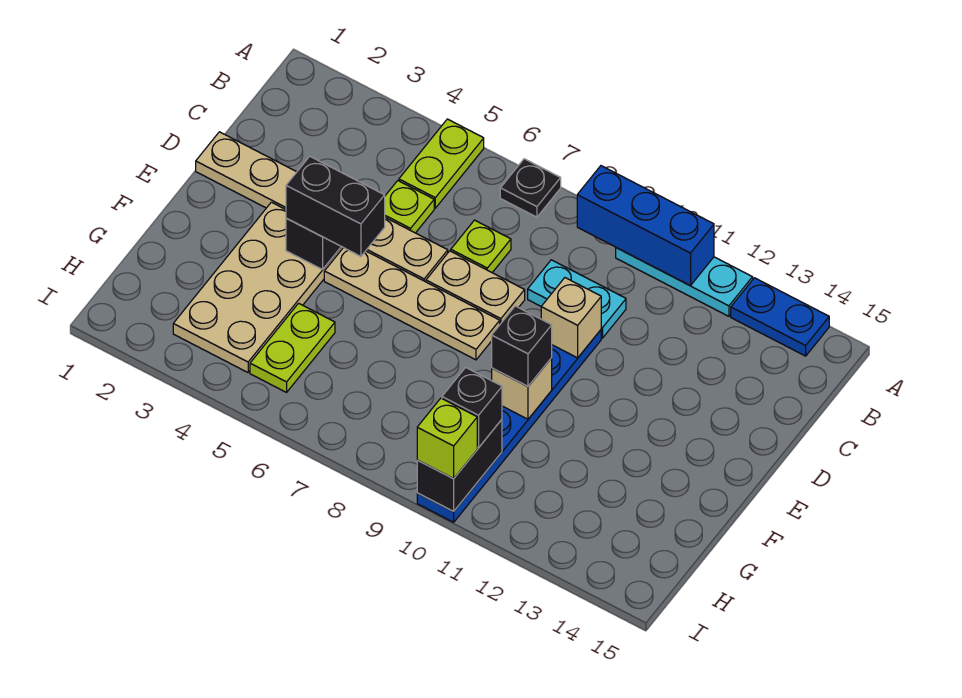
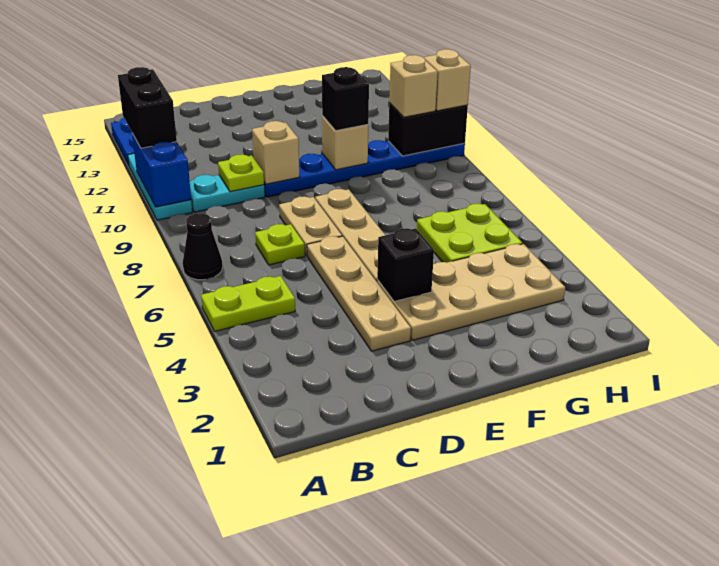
black plate A7 level 1 -> black cone A7 level 1
blue brick A9:A11 level 2 -> blue brick A10:A11 level 2
lime plate C5 level 1 -> lime plate C10 level 2
cyan plate C9:C10 level 1 -> cyan plate B10:C10 level 1
tan plate D1:D6 level 1 -> tan plate D3:D6 level 1
black brick E4:E5 level 3 -> black brick A11:A12 level 3
lime plate G5:H5 level 1 -> lime plate G5:H6 level 1
black brick H10 level 3 -> tan brick H10 level 3
lime brick I10 level 3 -> tan brick I10 level 3

